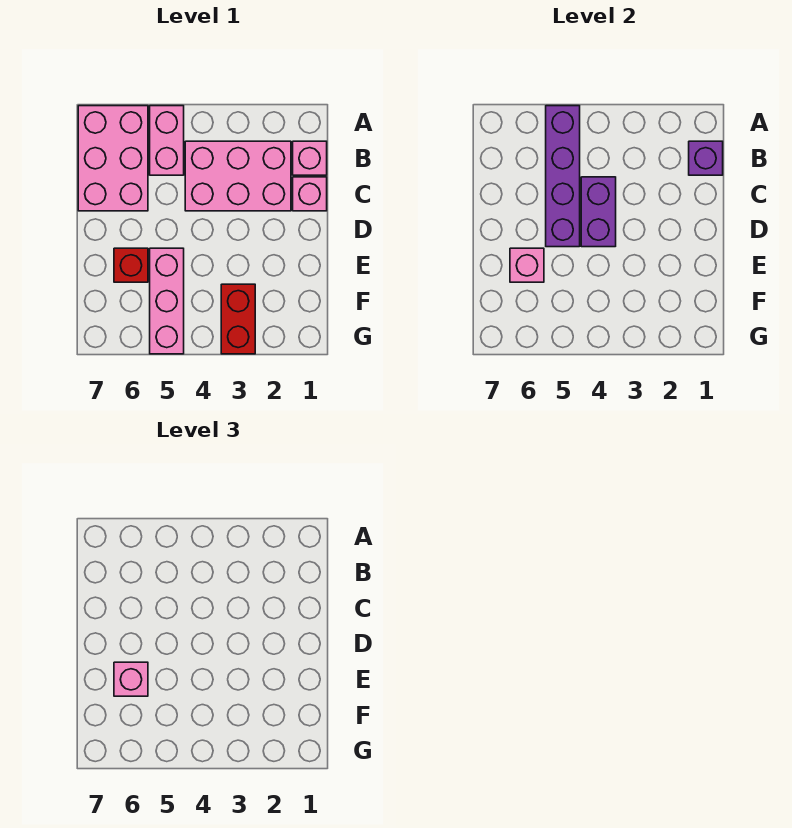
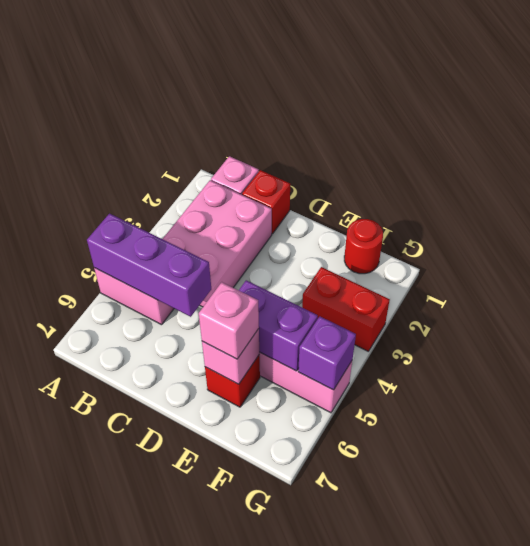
purple brick A5:D5 level 2 -> purple brick A5:C5 level 2
pink brick A6:C7 level 1 -> none
purple brick B1 level 2 -> purple brick G5 level 2
pink brick C1 level 1 -> red brick C1 level 1
purple brick C4:D4 level 2 -> purple brick E5:F5 level 2
none -> red round brick F1 level 1

